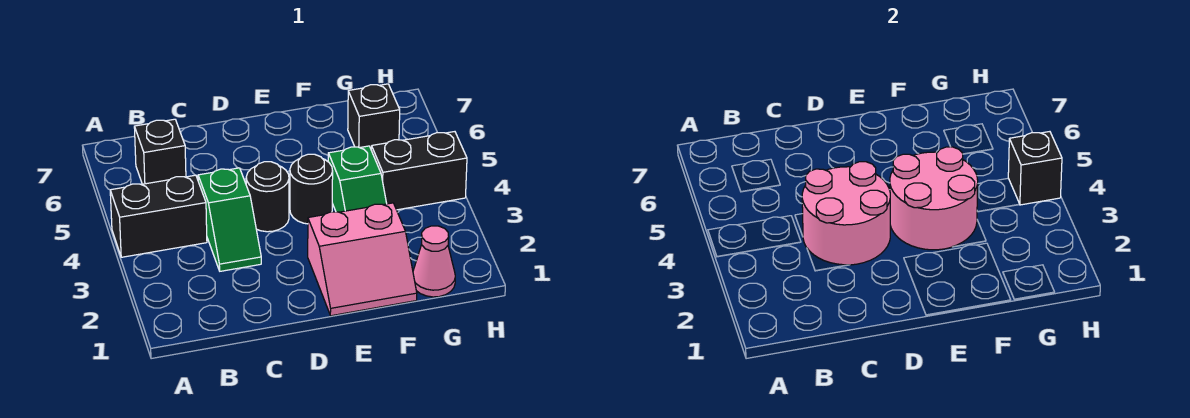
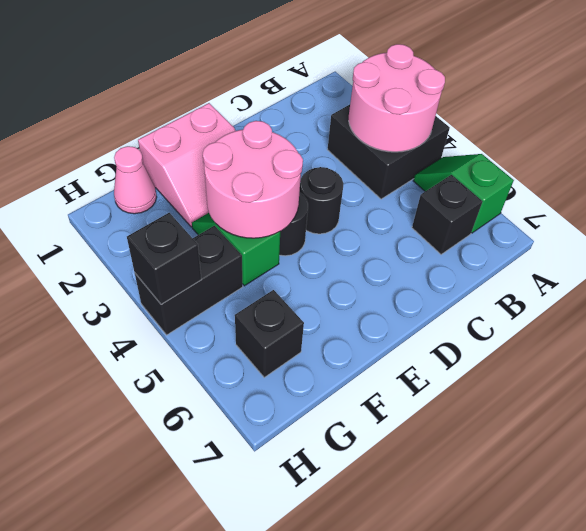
black brick A4:B4 level 1 -> black brick A3:B4 level 1
green slope C3:C4 level 1 top 4 -> green slope A5:A6 level 1 top 6
pink round brick C3:D4 level 2 -> pink round brick A3:B4 level 2
pink slope E1:F2 level 1 top 2 -> pink slope E1:F2 level 1 top 1

